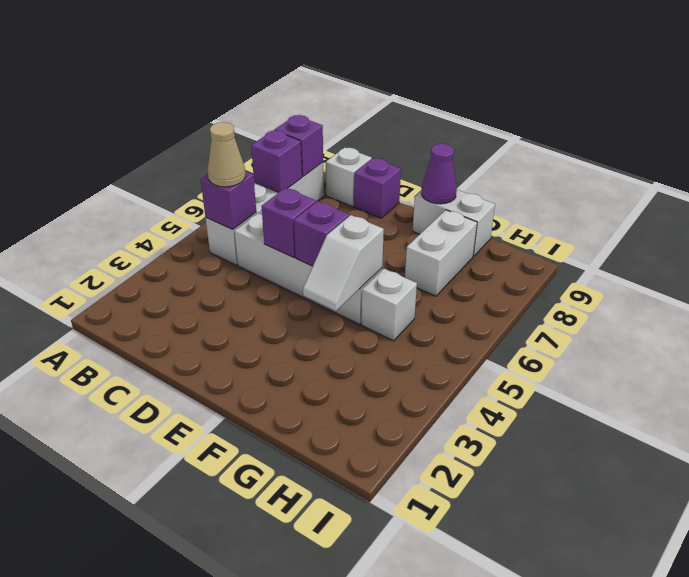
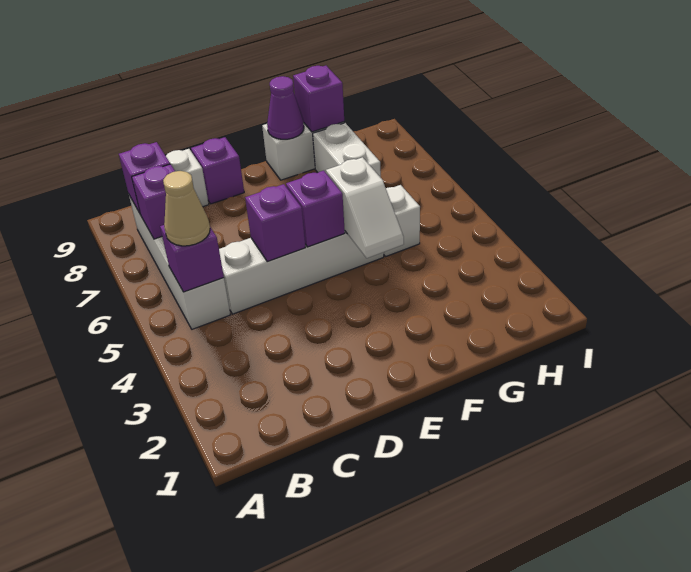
none -> purple brick G9 level 2

